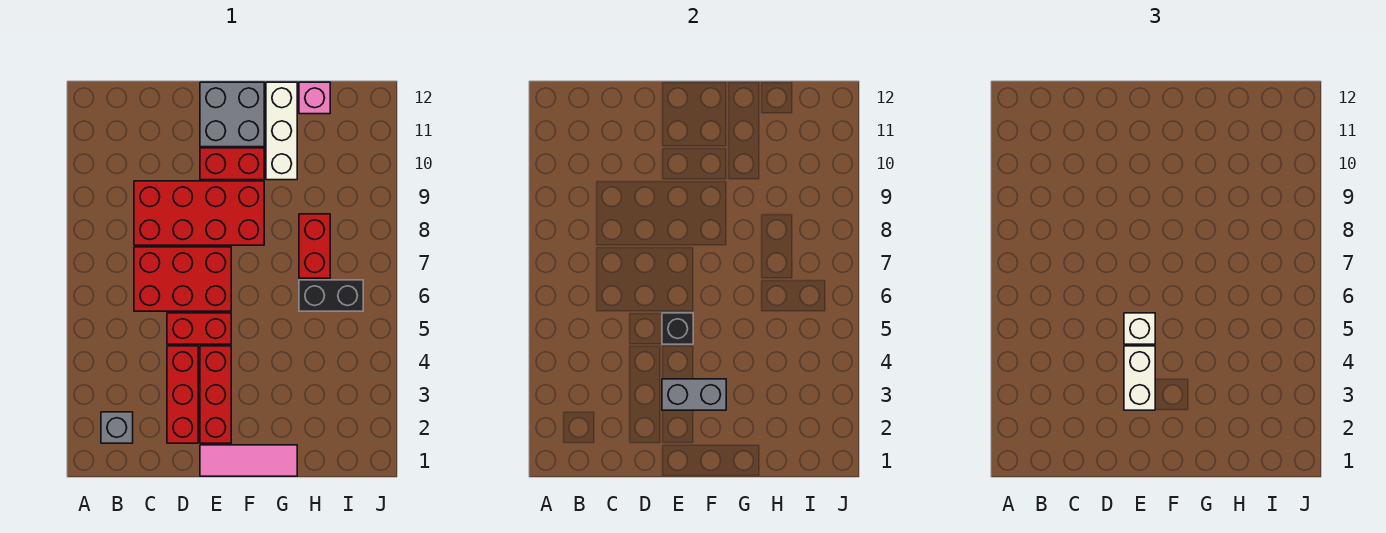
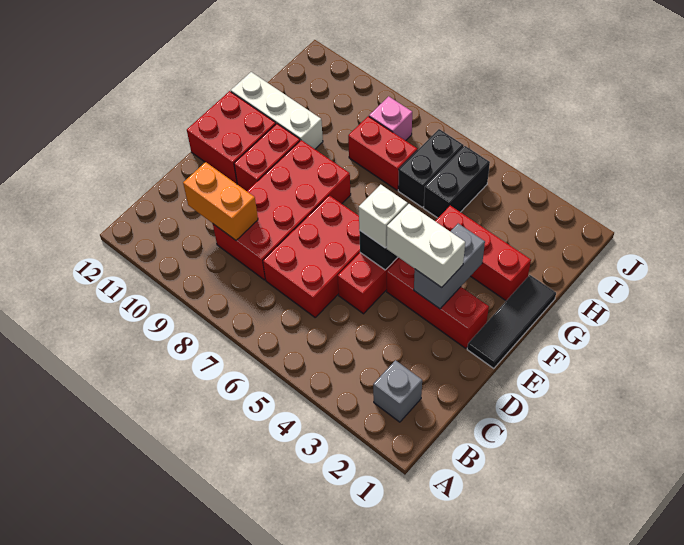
none -> orange brick C9:C10 level 2
red brick D2:D4 level 1 -> red brick G2:G4 level 1
pink tile E1:G1 level 1 -> black tile E1:G1 level 1
grey brick E11:F12 level 1 -> red brick E11:F12 level 1
none -> black brick H5:I5 level 1
pink brick H12 level 1 -> pink brick I8 level 1

